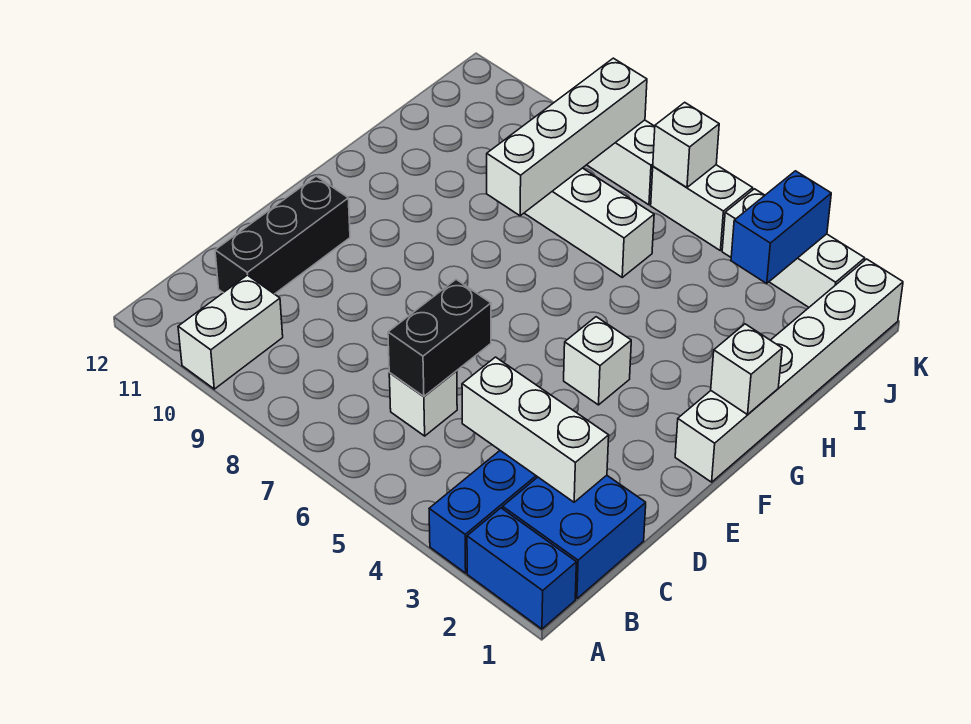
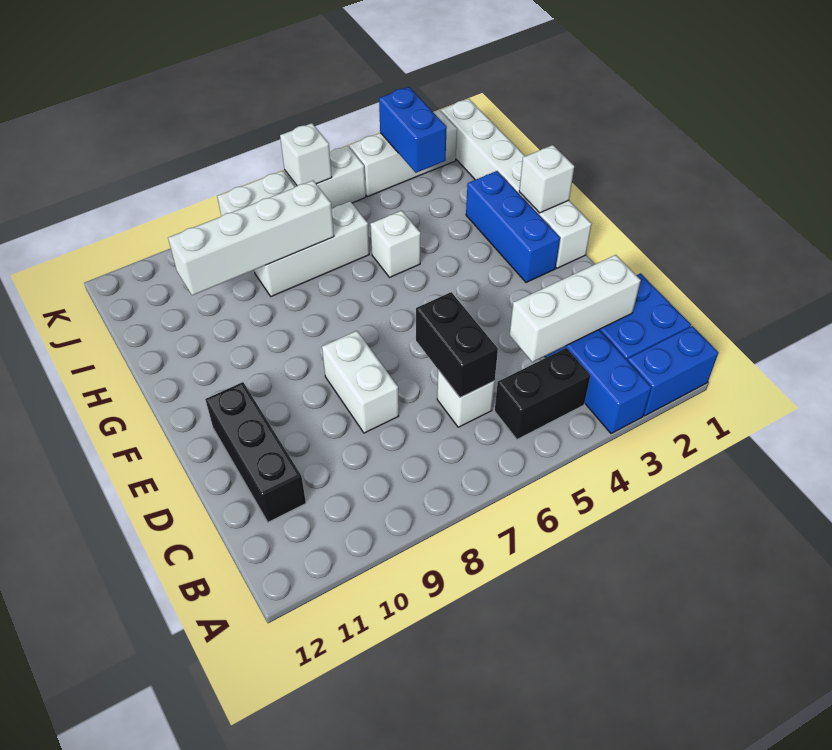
white brick A10:B10 level 1 -> white brick D8:E8 level 1
none -> black brick B4:B5 level 1
none -> blue brick F2:H2 level 1
white brick F4 level 1 -> white brick H5 level 1
white brick H8:K8 level 2 -> white brick I7:I10 level 2

